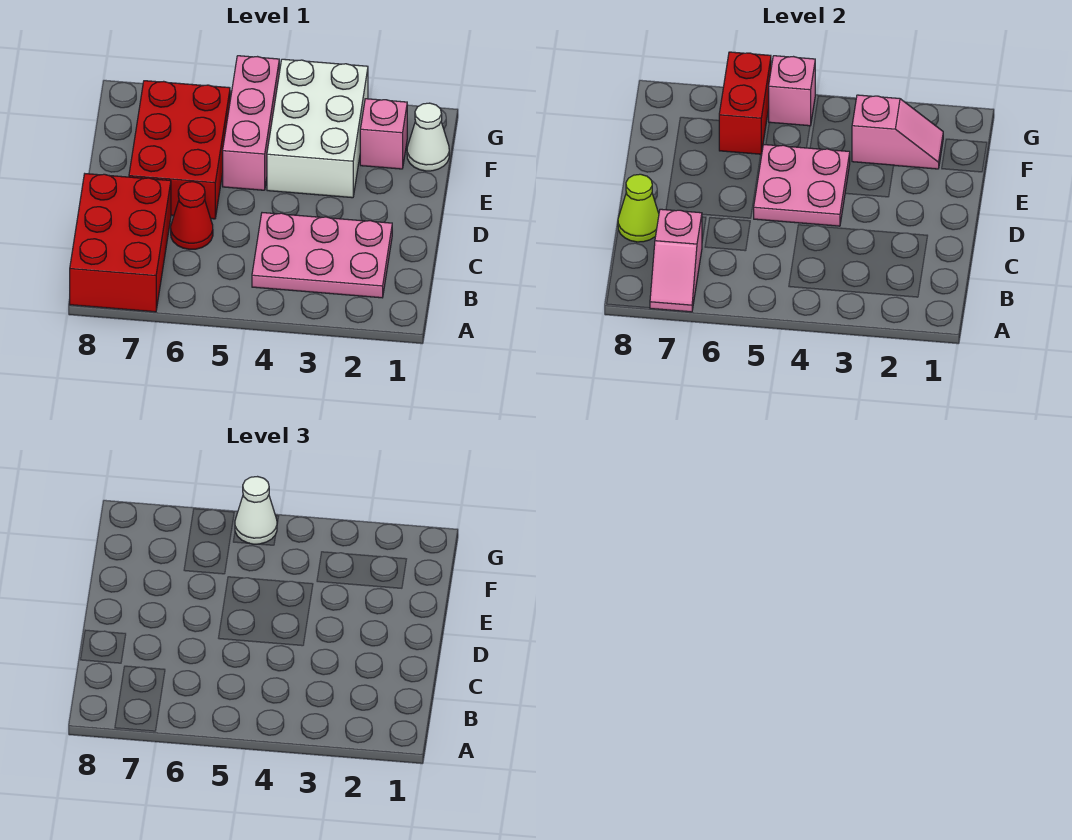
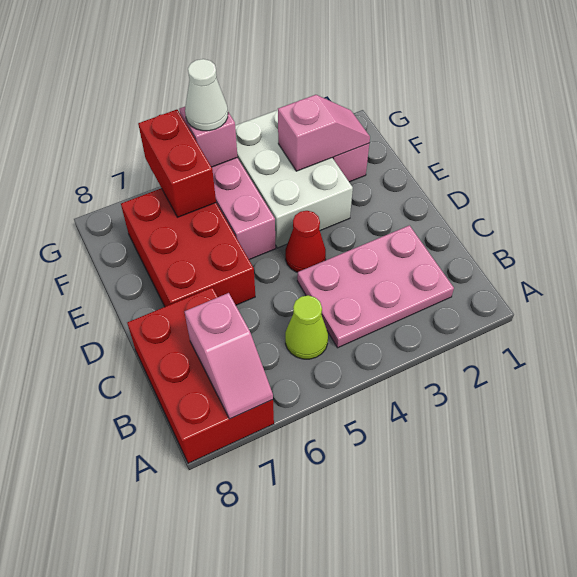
red cone C6 level 1 -> red cone D4 level 1
lime cone C8 level 2 -> lime cone B5 level 1
pink plate D4:E5 level 2 -> none
white cone F1 level 1 -> none

